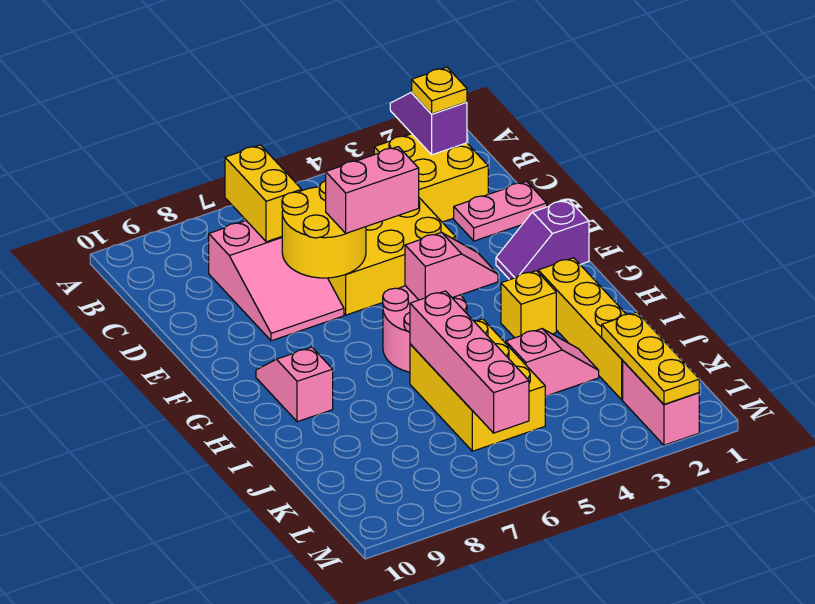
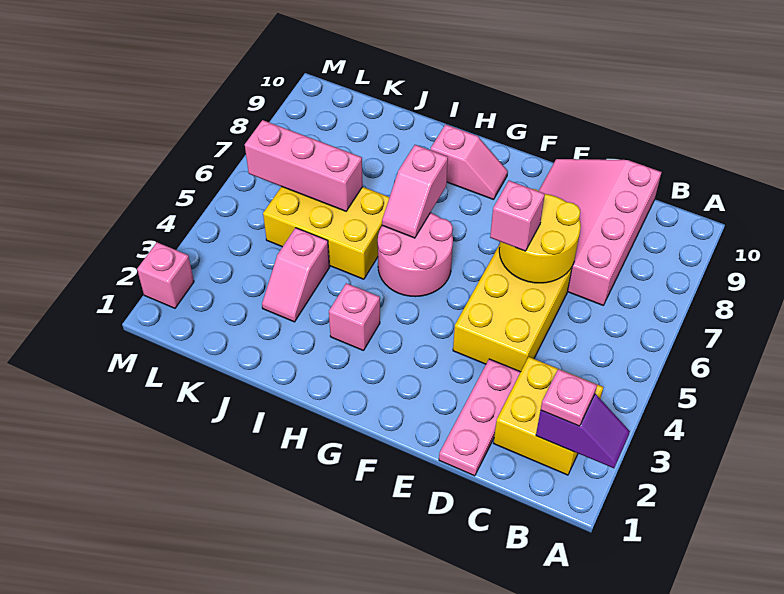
yellow plate B2 level 3 -> pink plate B2 level 3
yellow brick B7:C7 level 2 -> none
pink slope C7:E8 level 1 top C -> pink slope C7:E10 level 1 top C
pink plate D1:D2 level 1 -> pink plate D1:D3 level 1
pink brick E5:E6 level 3 -> pink brick E6 level 3
purple slope F1:F2 level 1 top 1 -> none
pink slope G4:G5 level 2 top 5 -> pink slope H6:H7 level 2 top 7
yellow brick H2:K2 level 1 -> none
yellow brick H3 level 1 -> pink brick H3 level 1
pink brick I6:L6 level 2 -> pink brick J6:L6 level 2
yellow plate K2:M2 level 2 -> none
pink brick L2:M2 level 1 -> pink brick M2 level 1

